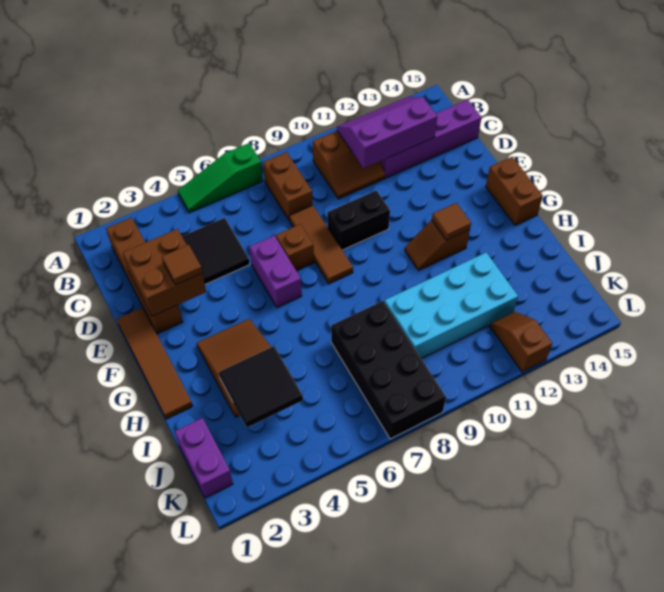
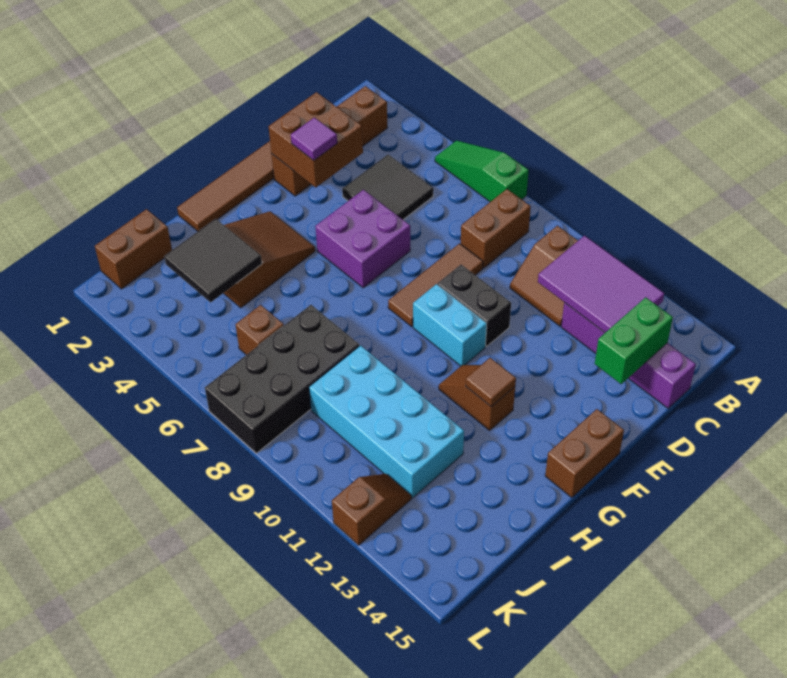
purple slope B11:C13 level 2 top C -> purple tile B11:C13 level 2
none -> green brick C14:D14 level 2
brown tile E3 level 3 -> purple tile E3 level 3
purple brick E6:F6 level 1 -> purple brick E5:F6 level 1
brown brick E7 level 1 -> brown brick J6 level 1
none -> cyan brick F9:F10 level 1
purple brick J1:K1 level 1 -> brown brick J1:K1 level 1

